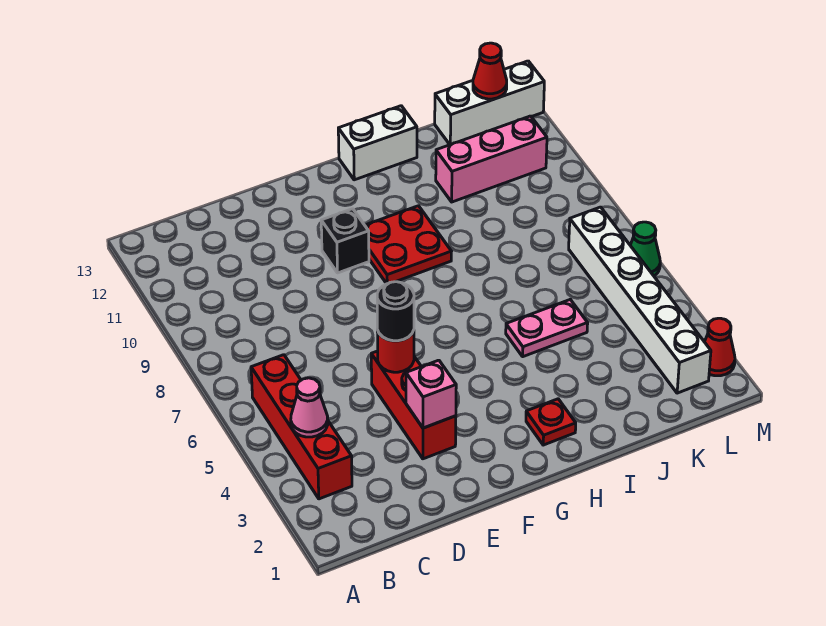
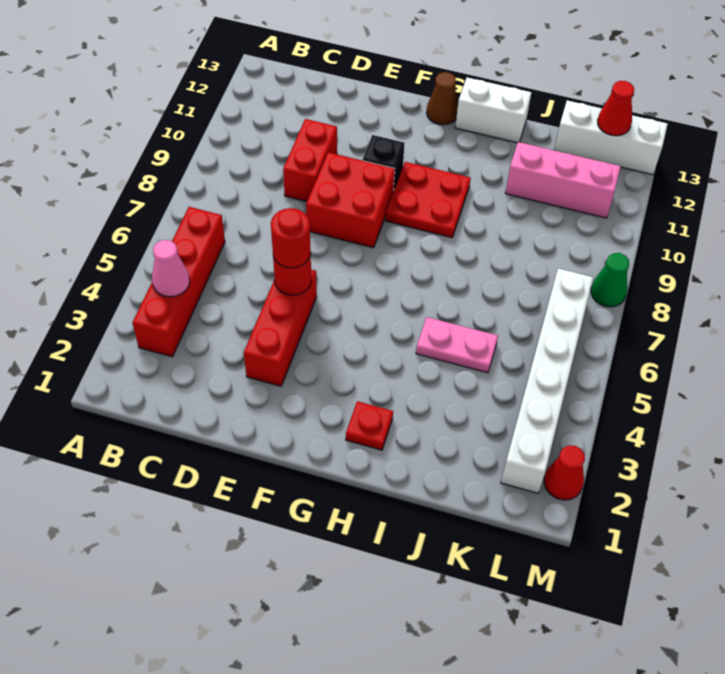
none -> red brick D9:D10 level 1
pink brick E3 level 2 -> none
black round brick E5 level 3 -> red round brick E5 level 3
none -> red brick E8:F9 level 1
none -> brown cone G13 level 1
green cone M6 level 1 -> green cone M8 level 1

